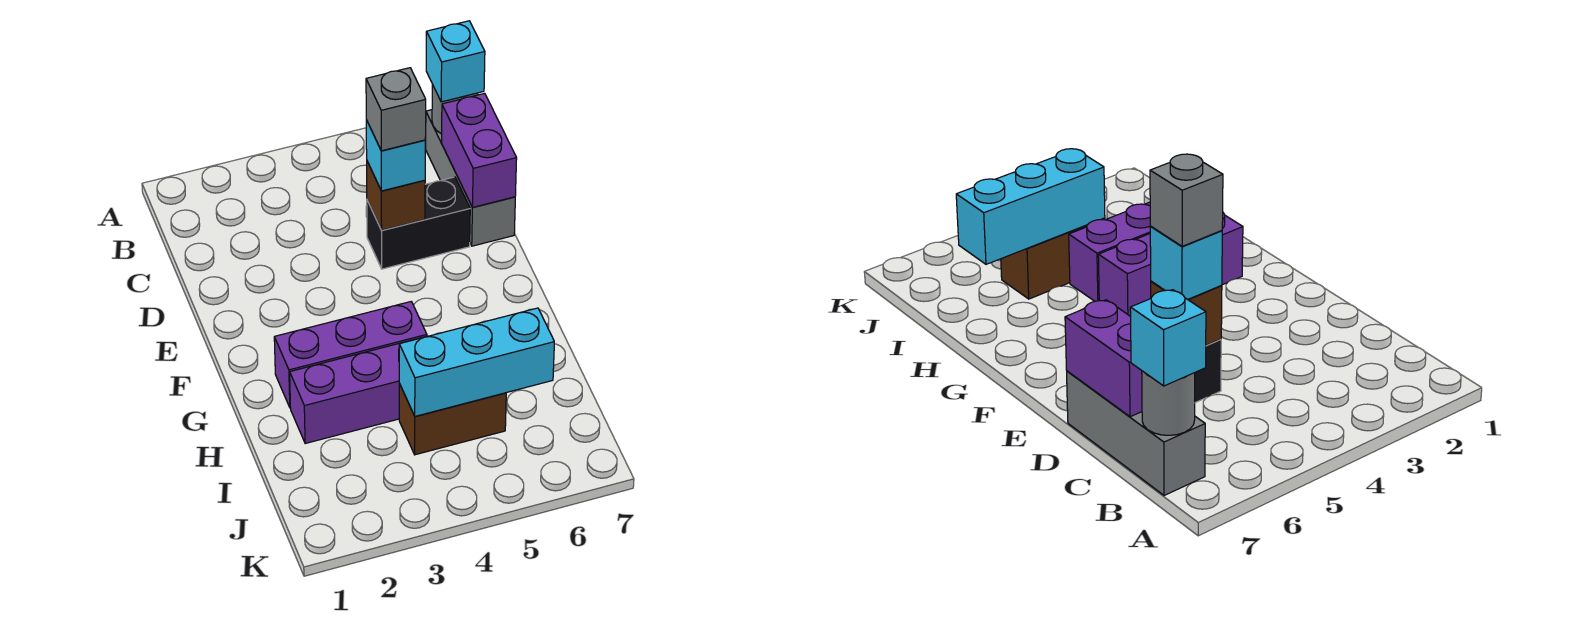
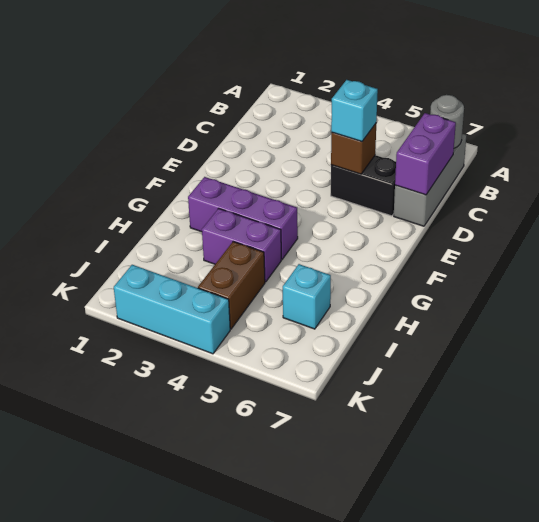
cyan brick B7 level 3 -> cyan brick I6 level 1
grey brick D5 level 4 -> none
purple brick H2:H4 level 1 -> purple brick H3:H4 level 1
brown brick I4:I5 level 1 -> brown brick I4:J4 level 1
cyan brick I4:I6 level 2 -> cyan brick K2:K4 level 1

